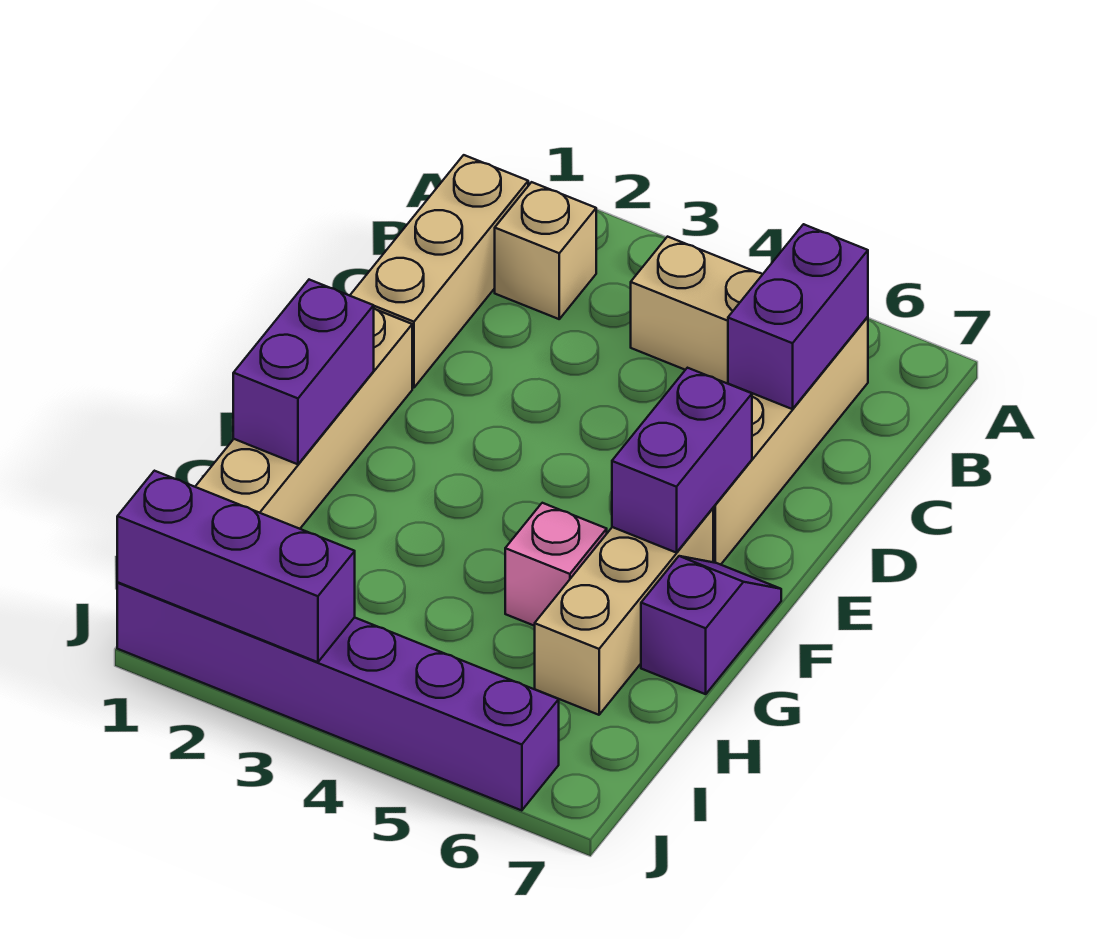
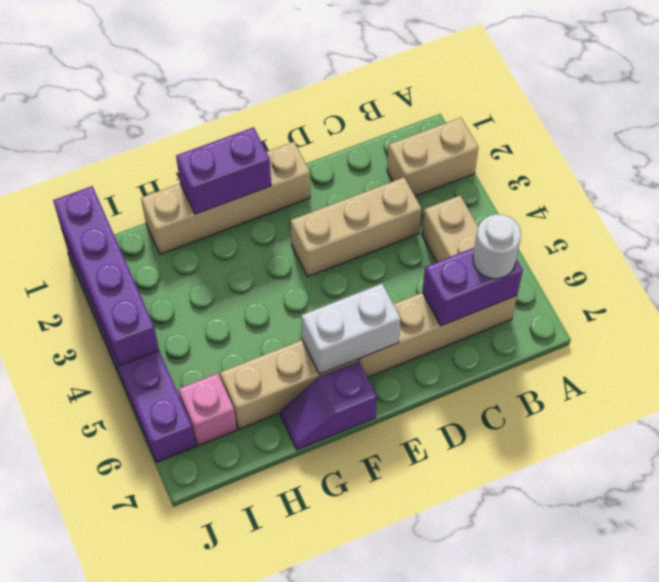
tan brick B1:D1 level 1 -> tan brick C3:E3 level 1
tan brick B2 level 1 -> tan brick A2:B2 level 1
none -> white round brick B6 level 3
purple brick E6:F6 level 2 -> white brick E6:F6 level 2
purple slope F7:G7 level 1 top G -> purple slope F7:G7 level 1 top F
pink brick G5 level 1 -> pink brick I6 level 1
purple brick J1:J3 level 2 -> purple brick J1:J4 level 2

